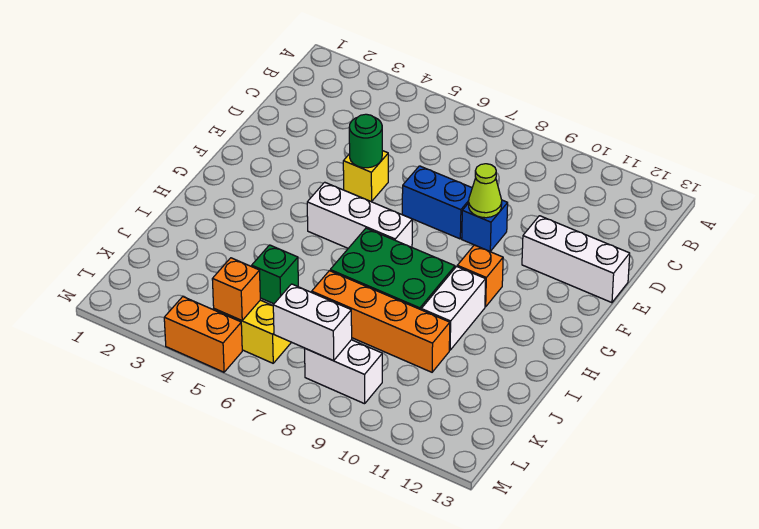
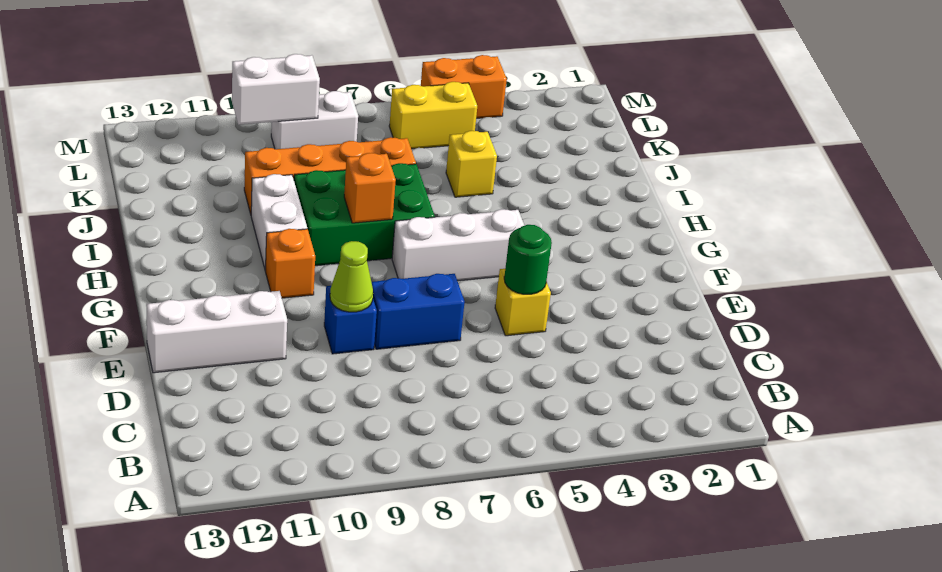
green brick J5 level 1 -> yellow brick J5 level 1
orange brick L5 level 2 -> orange brick H8 level 2
white brick L7:L8 level 2 -> white brick L9:L10 level 2

